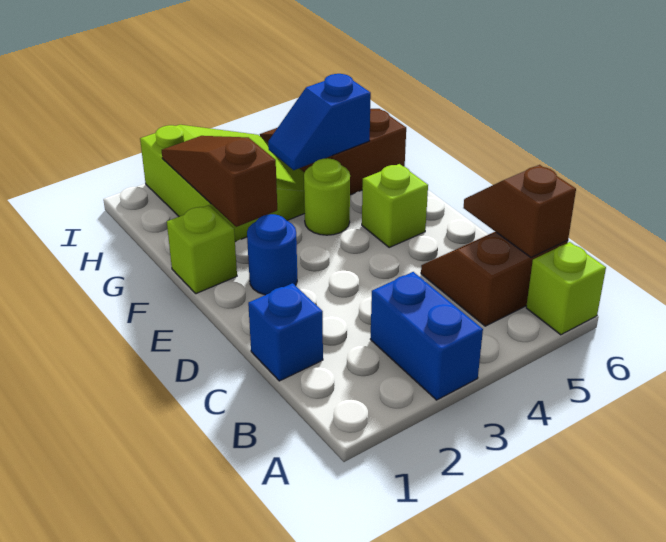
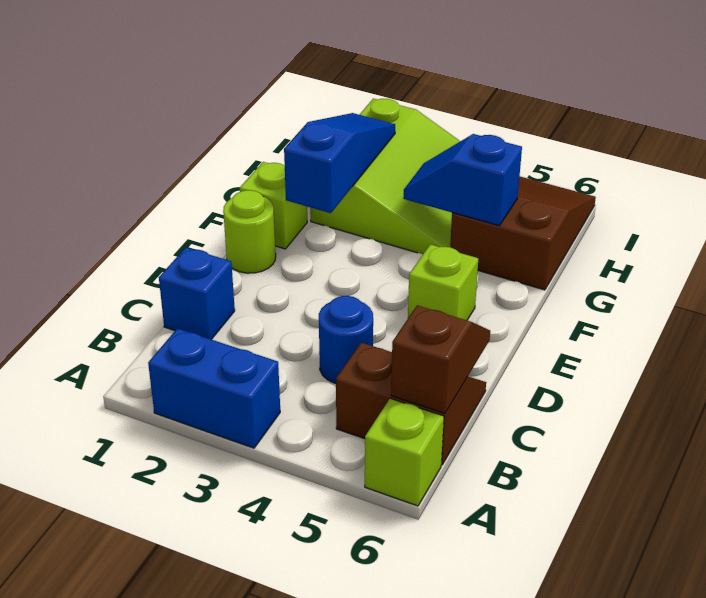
blue brick A3:B3 level 1 -> blue brick A2:A3 level 1
blue round brick E2 level 1 -> blue round brick C4 level 1
brown slope F2:H2 level 2 top F -> blue slope F2:H2 level 2 top F
lime round brick F4 level 1 -> lime round brick E1 level 1

